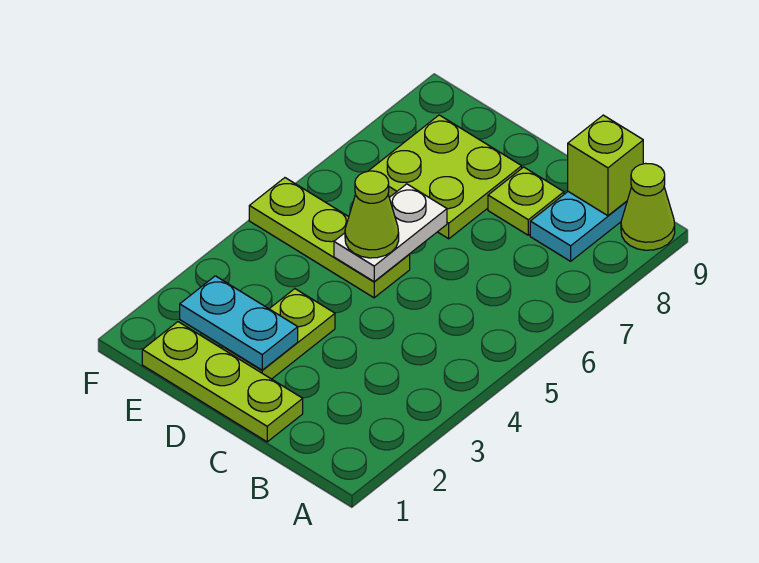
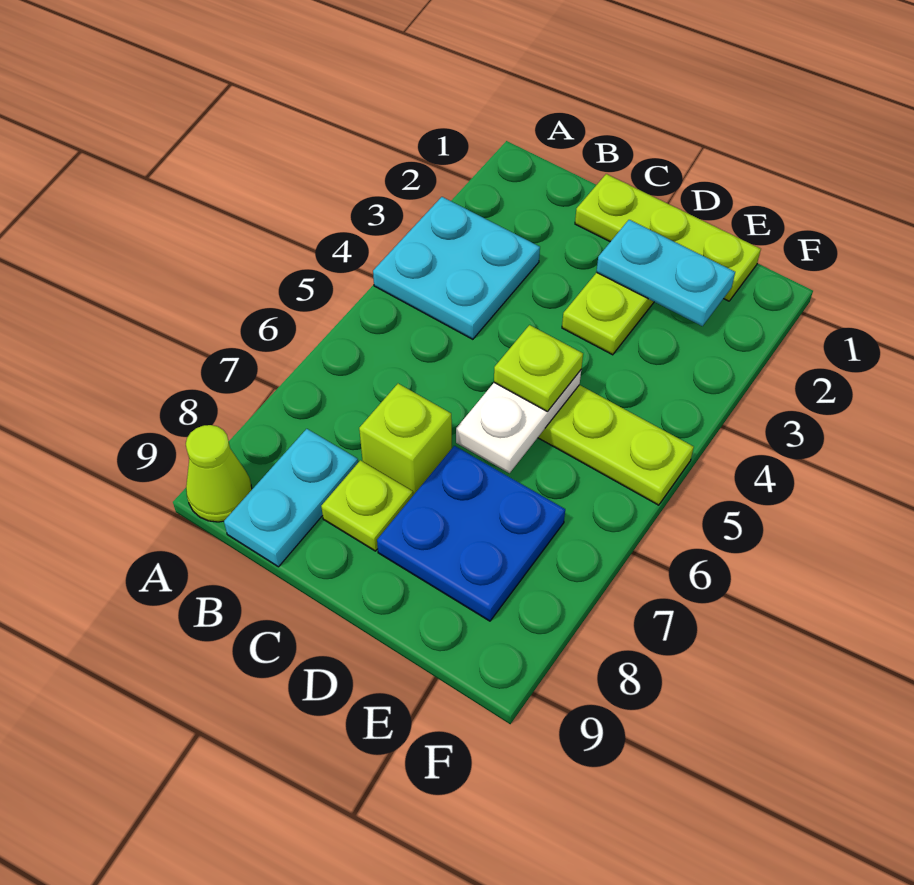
none -> cyan plate A3:B4 level 1
lime brick B9 level 2 -> lime brick C7 level 1
lime cone D5 level 3 -> lime plate D5 level 3
lime plate D7:E8 level 1 -> blue plate D7:E8 level 1

